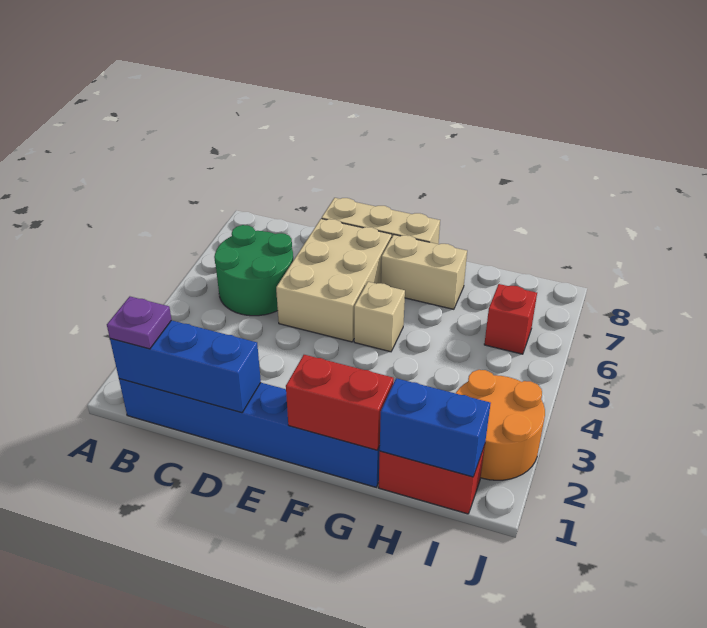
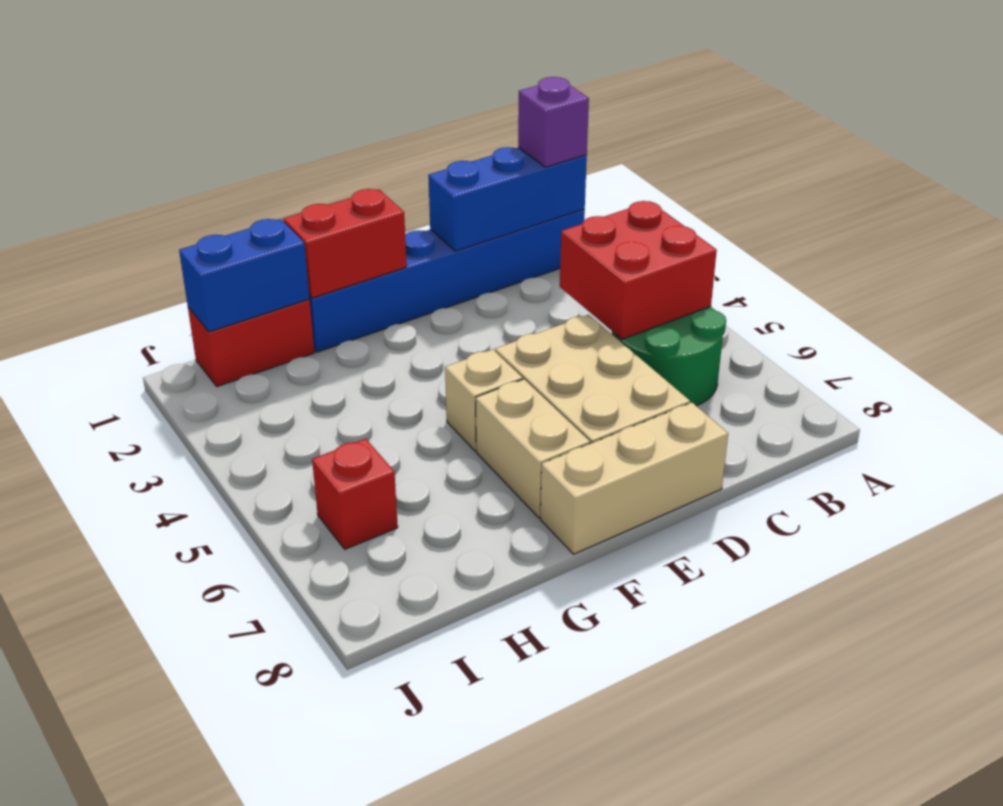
purple plate B1 level 3 -> purple brick B1 level 3
none -> red brick B4:C5 level 2
tan brick F7:G7 level 1 -> tan brick F6:F7 level 1
orange round brick I2:J3 level 1 -> none

